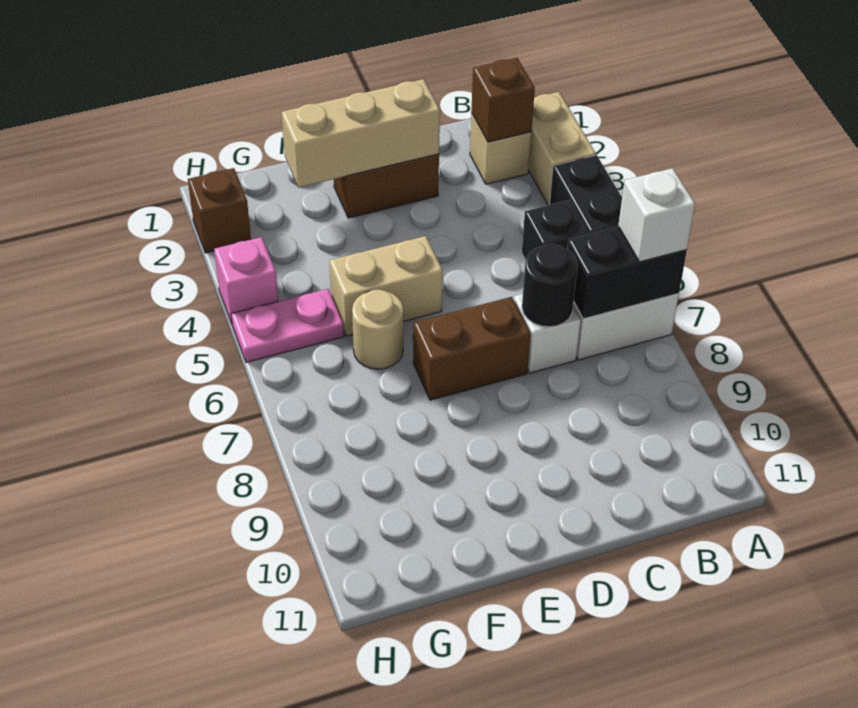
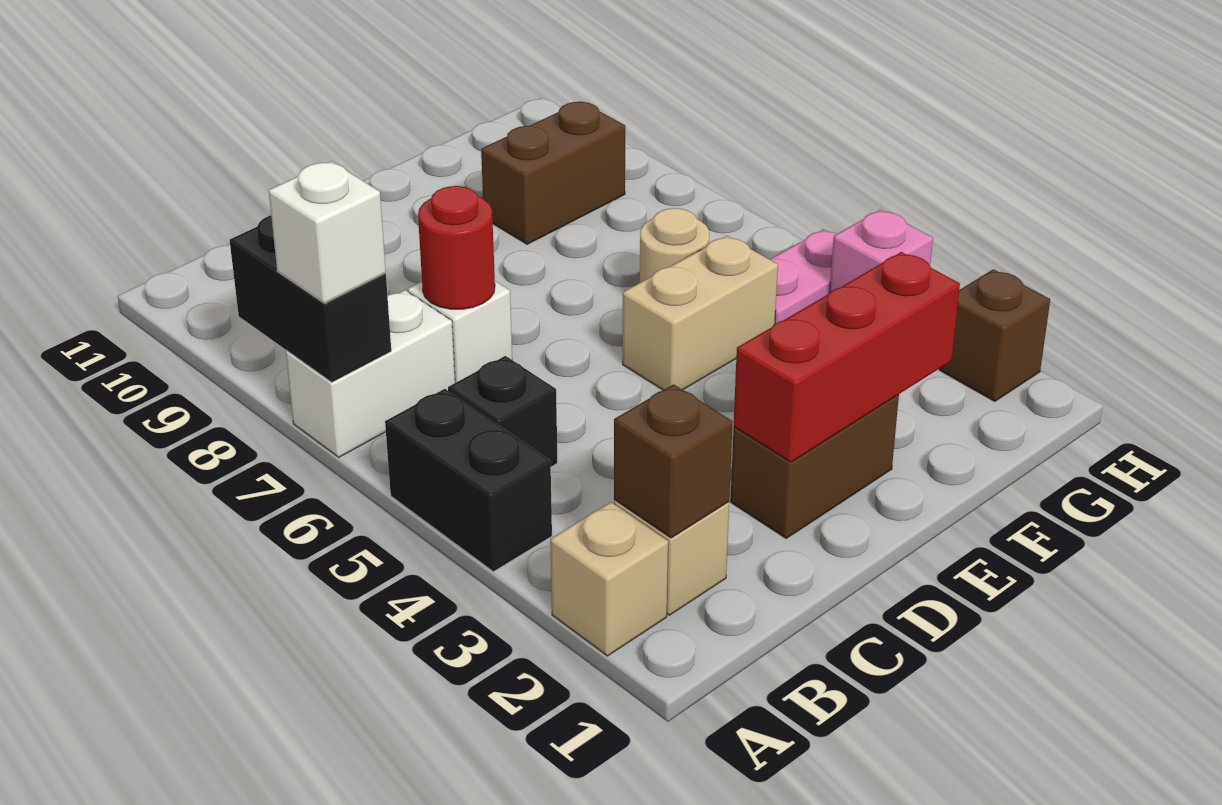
tan brick A2:A3 level 1 -> tan brick A2 level 1
black brick A7:B7 level 2 -> black brick A7:A8 level 2
black round brick C7 level 2 -> red round brick C7 level 2
tan brick D2:F2 level 2 -> red brick D2:F2 level 2
brown brick D7:E7 level 1 -> brown brick F9:G9 level 1

